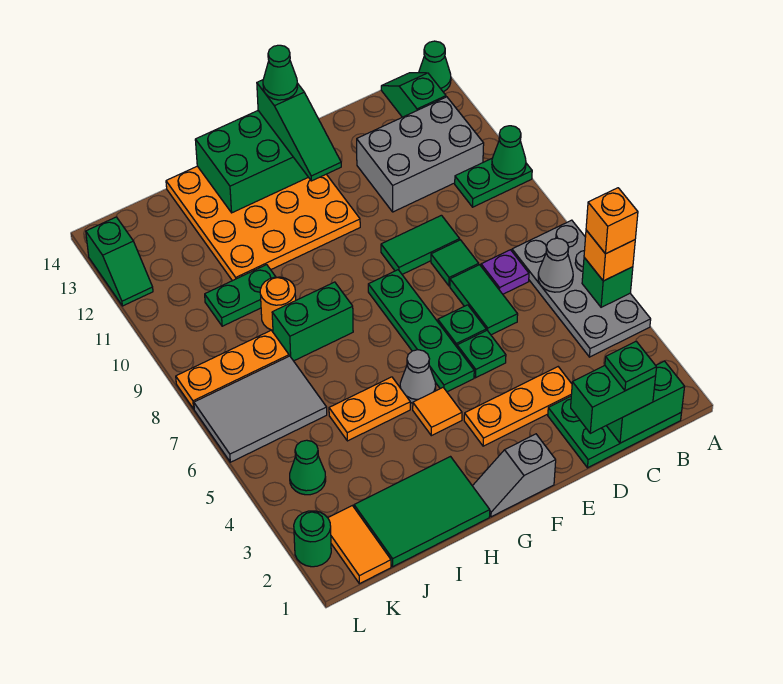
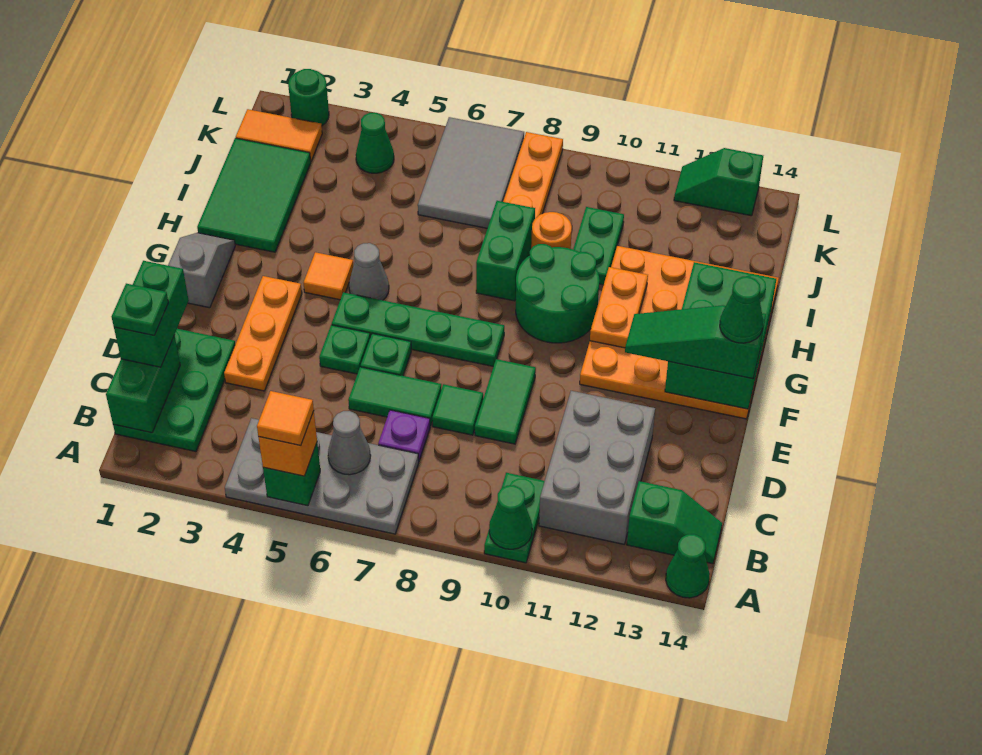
orange brick A5 level 4 -> orange tile A5 level 4
none -> green round brick G9:H10 level 1
orange plate H5:I5 level 1 -> orange plate G11:H11 level 2

